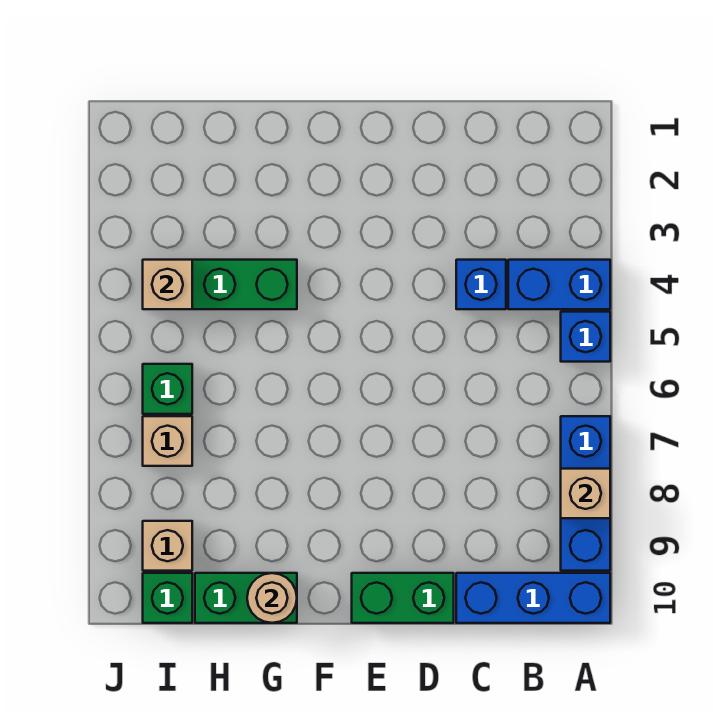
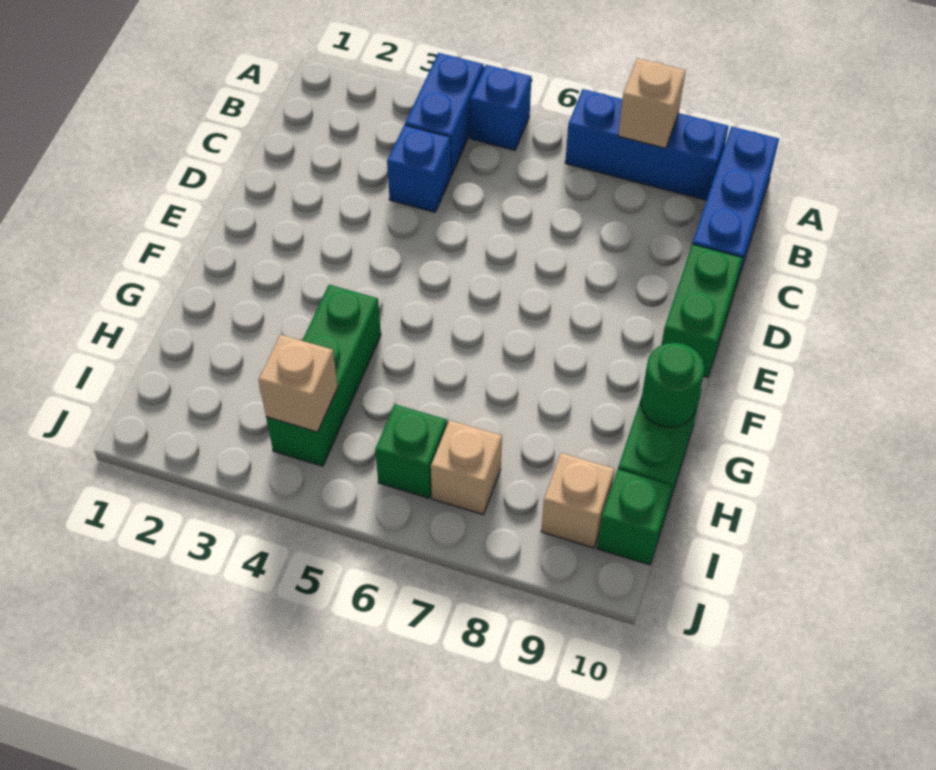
tan round brick G10 level 2 -> green round brick G10 level 2

